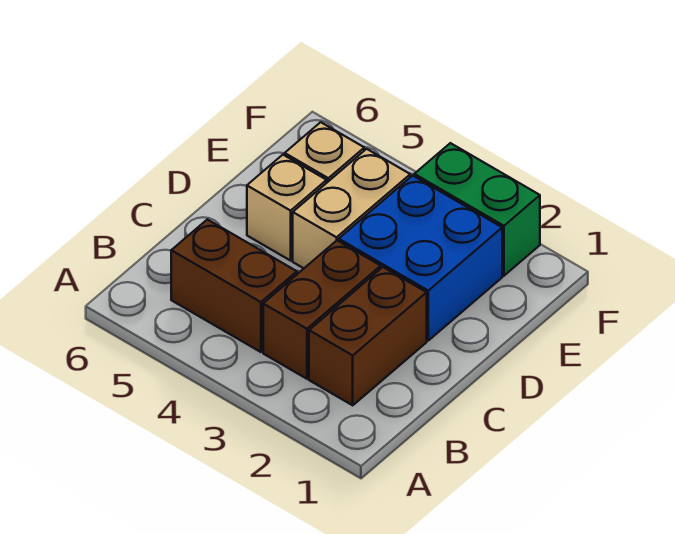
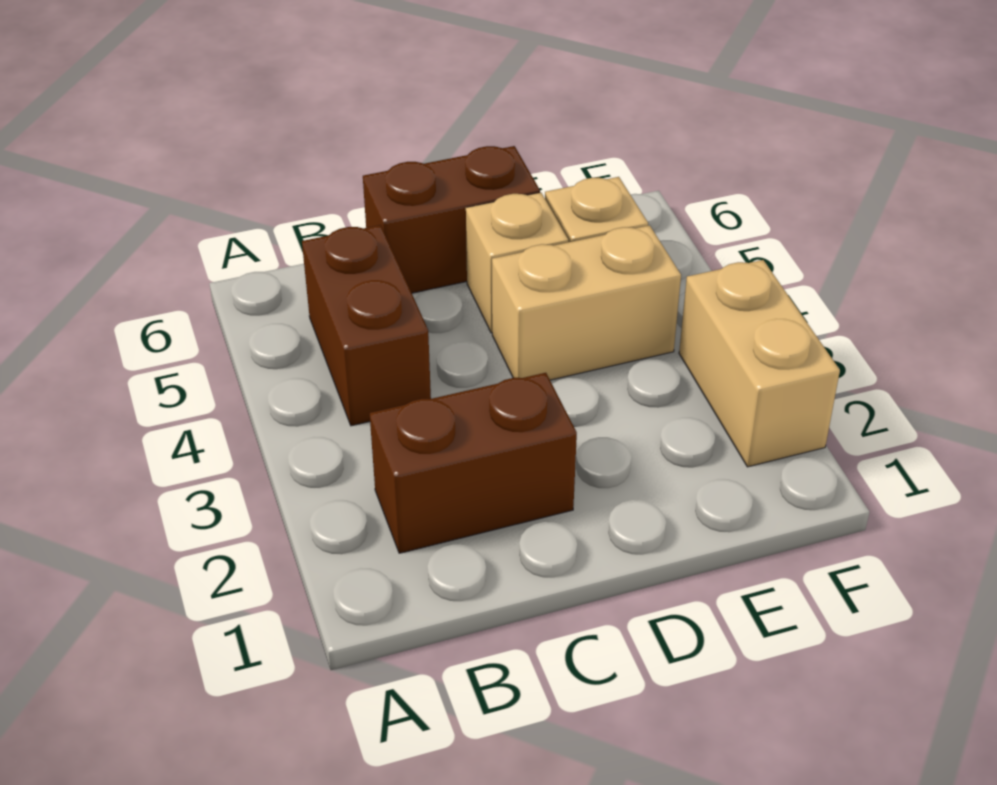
brown brick B3:C3 level 1 -> brown brick C6:D6 level 1
blue brick D2:E3 level 1 -> none
green brick F2:F3 level 1 -> tan brick F2:F3 level 1

